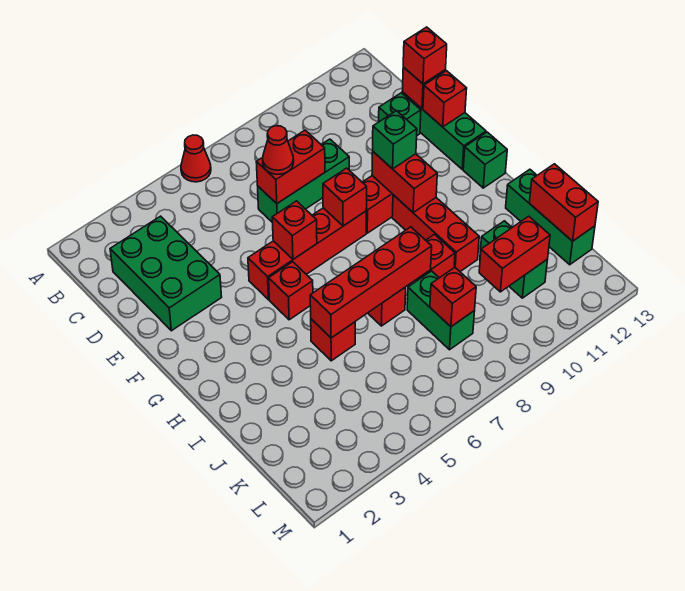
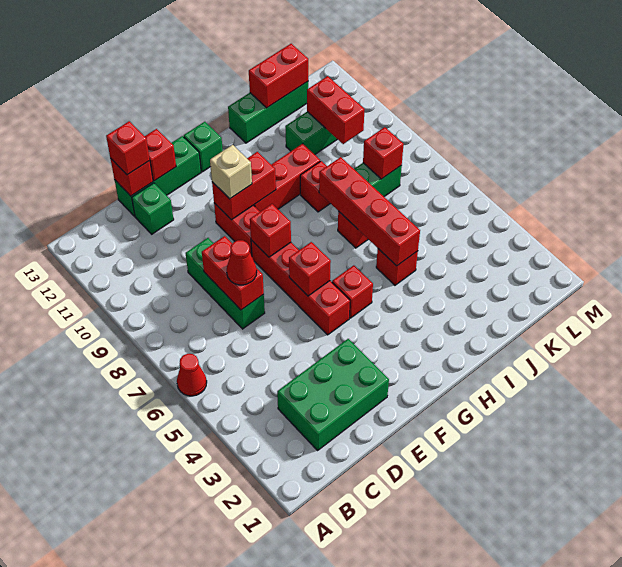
green brick F10 level 3 -> tan brick F10 level 3

